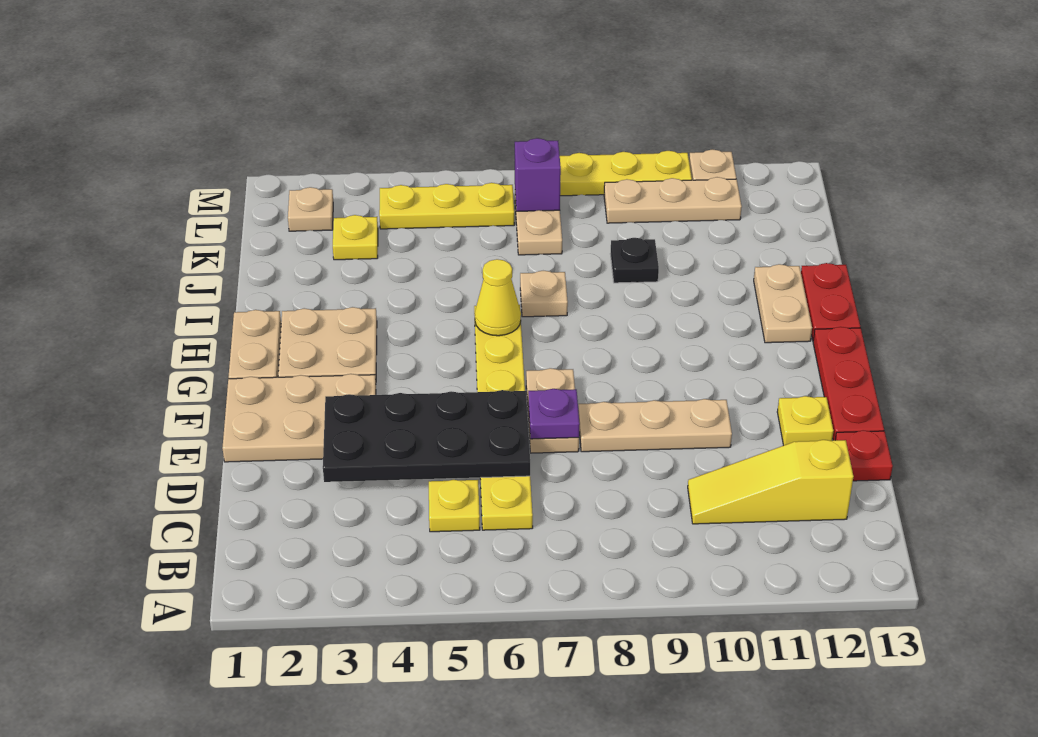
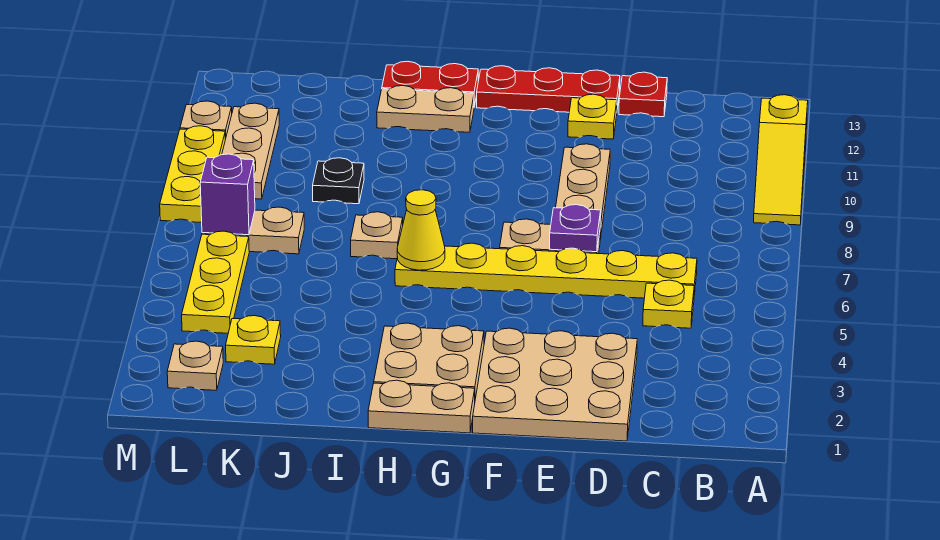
yellow slope C10:C12 level 1 top 12 -> yellow slope A9:A11 level 1 top 11
black plate D3:E6 level 2 -> none
tan plate E1:F3 level 1 -> tan plate D1:F3 level 1

